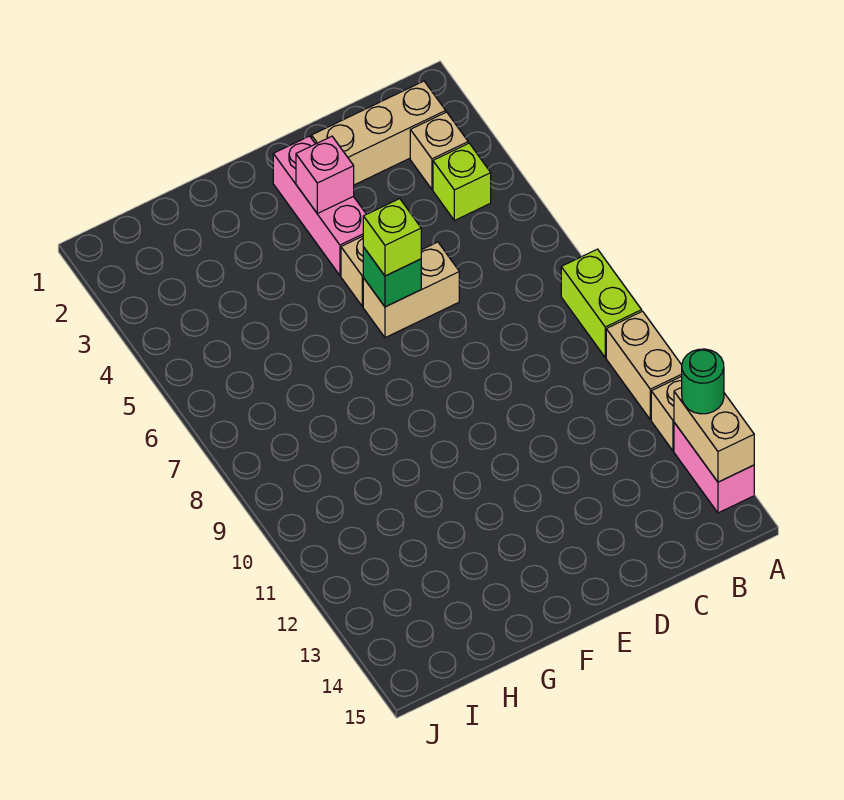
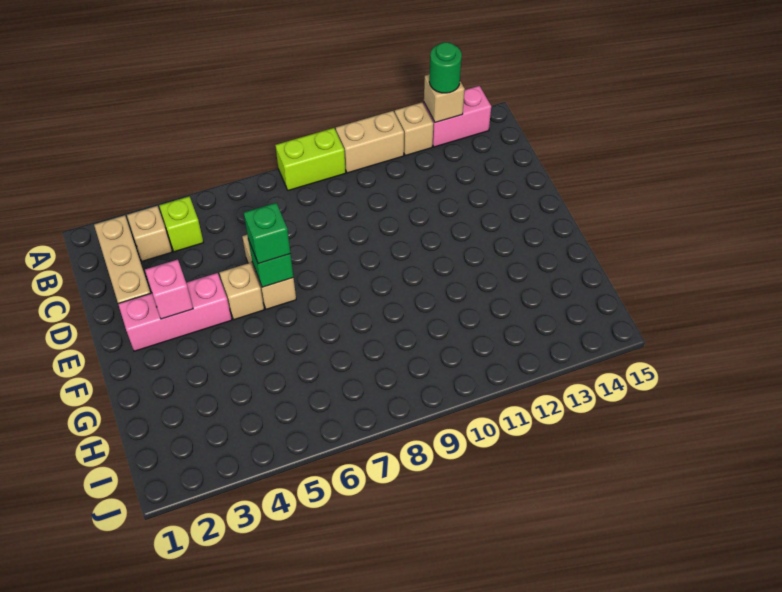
tan brick A13:A14 level 2 -> tan brick A13 level 2
lime brick E6 level 3 -> green brick E6 level 3

